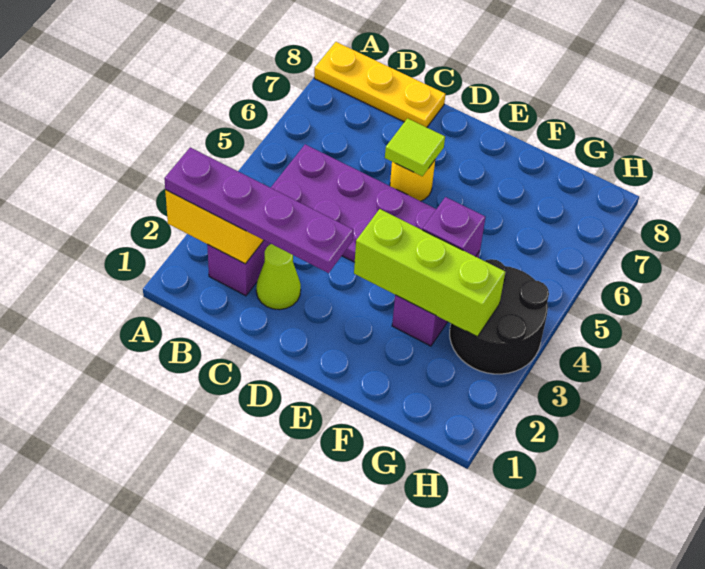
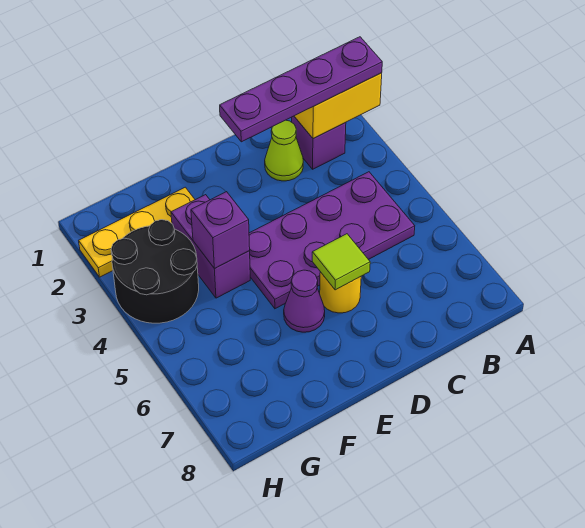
yellow plate A8:C8 level 1 -> yellow plate F2:H2 level 1
lime brick E3:G3 level 2 -> none
none -> purple cone E6 level 1

